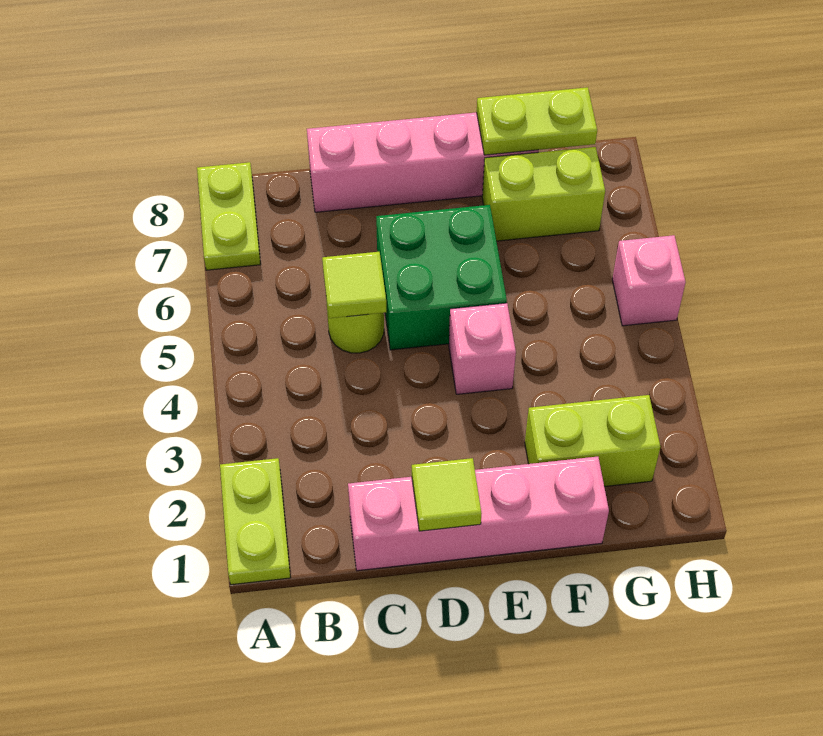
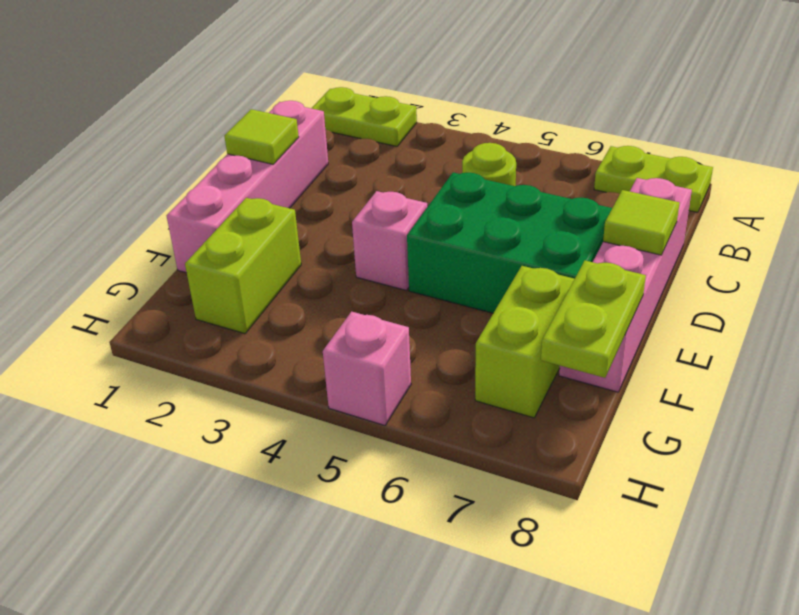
lime tile C5 level 2 -> lime tile D8 level 2
green brick D5:E6 level 1 -> green brick D5:E7 level 1

